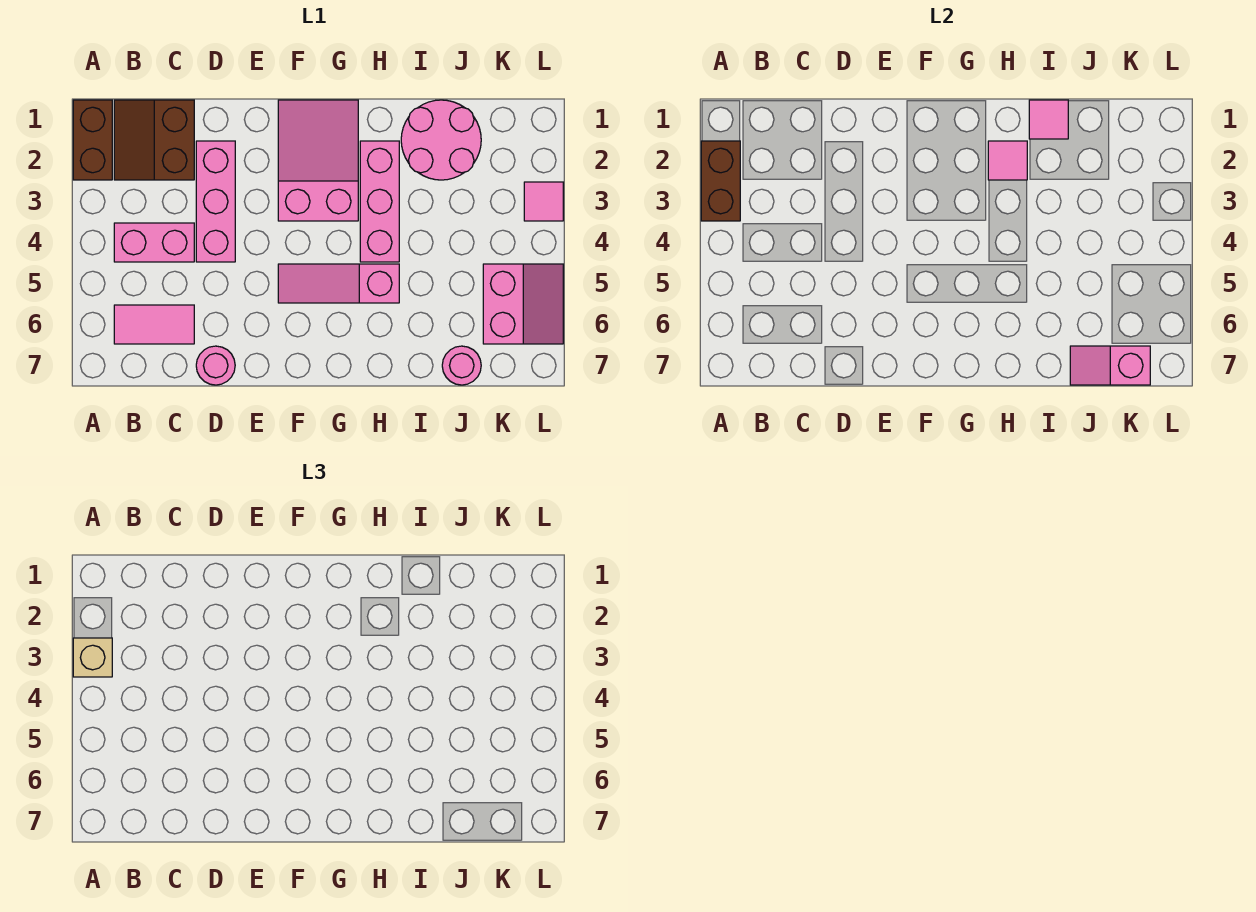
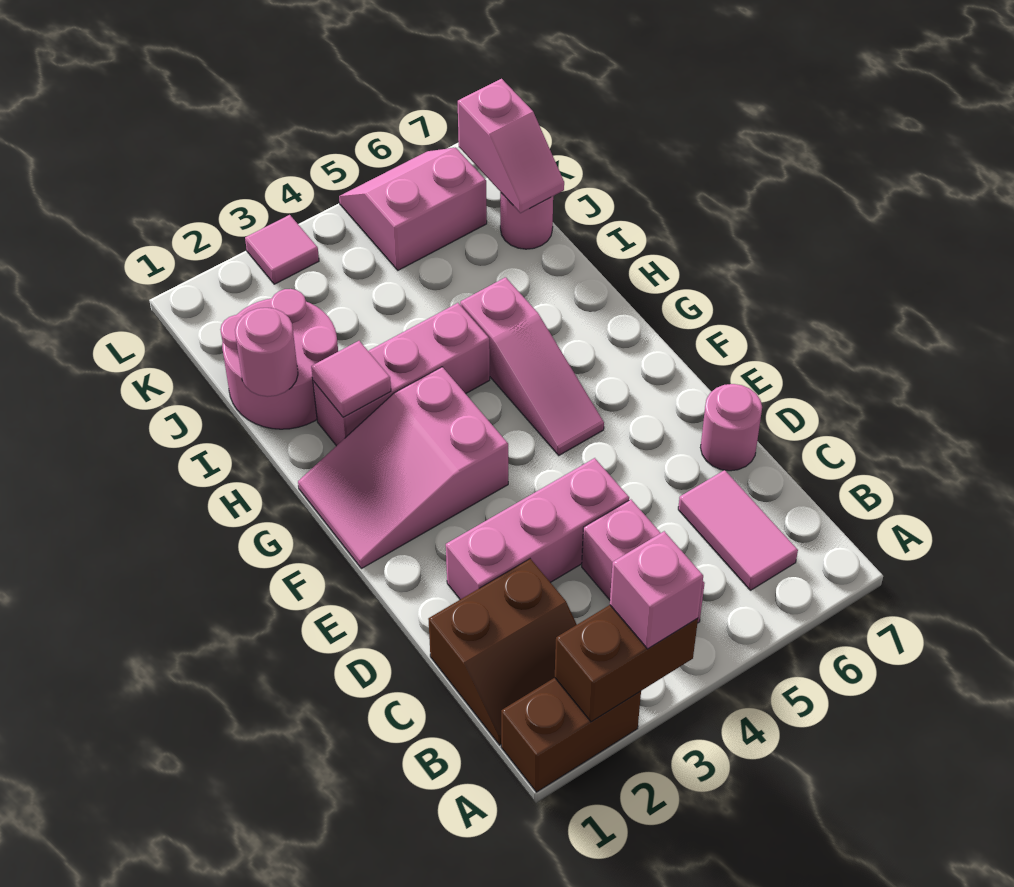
tan brick A3 level 3 -> pink brick A3 level 3
pink tile I1 level 2 -> pink round brick I1 level 2

